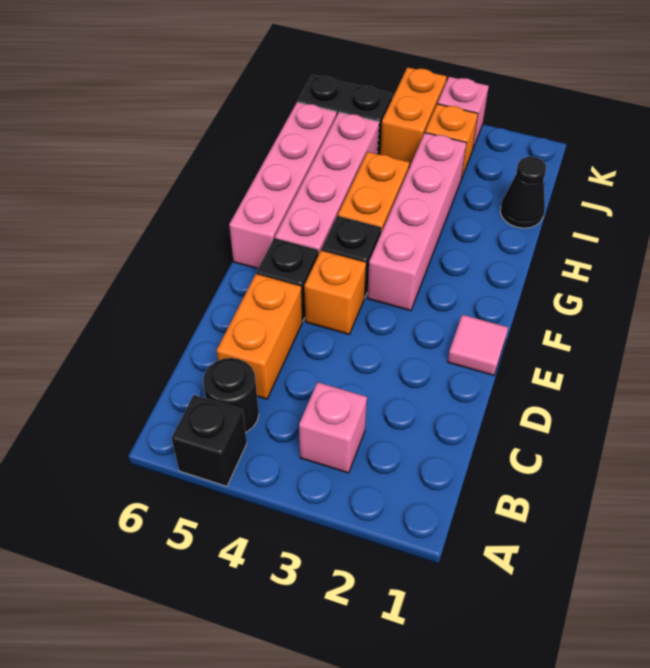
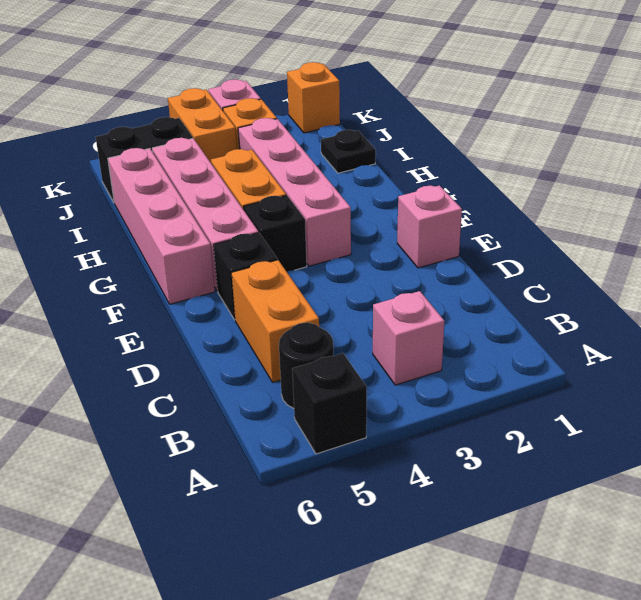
pink tile E1 level 1 -> pink brick E1 level 1
orange brick E4 level 1 -> orange brick K1 level 1
black cone I1 level 1 -> black plate I1 level 1

